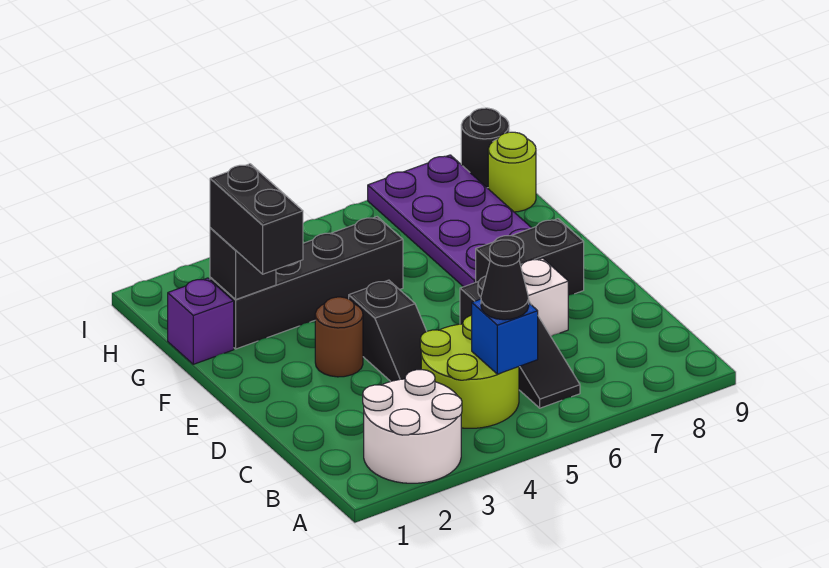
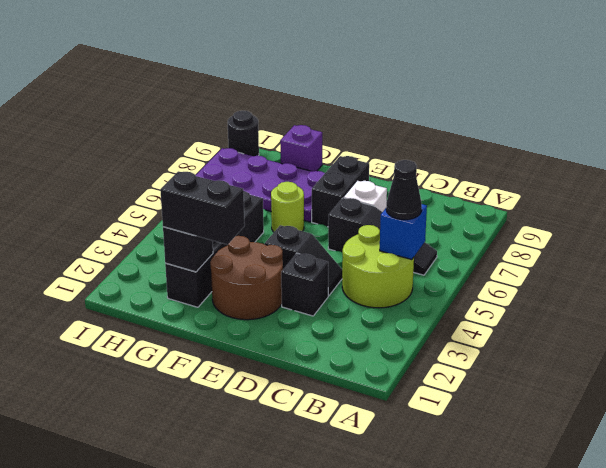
white round brick A2:B3 level 1 -> none
none -> black brick D3 level 1
brown round brick E3 level 1 -> brown round brick E2:F3 level 1
purple brick G1 level 1 -> purple brick G9 level 1
lime round brick H9 level 1 -> lime round brick F6 level 1

